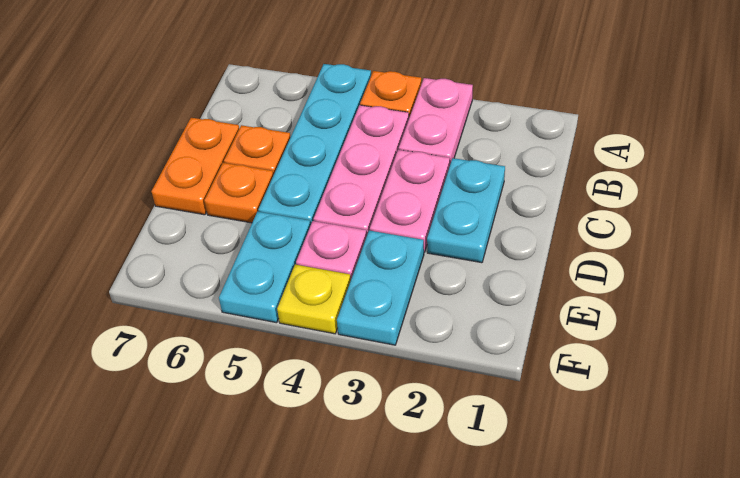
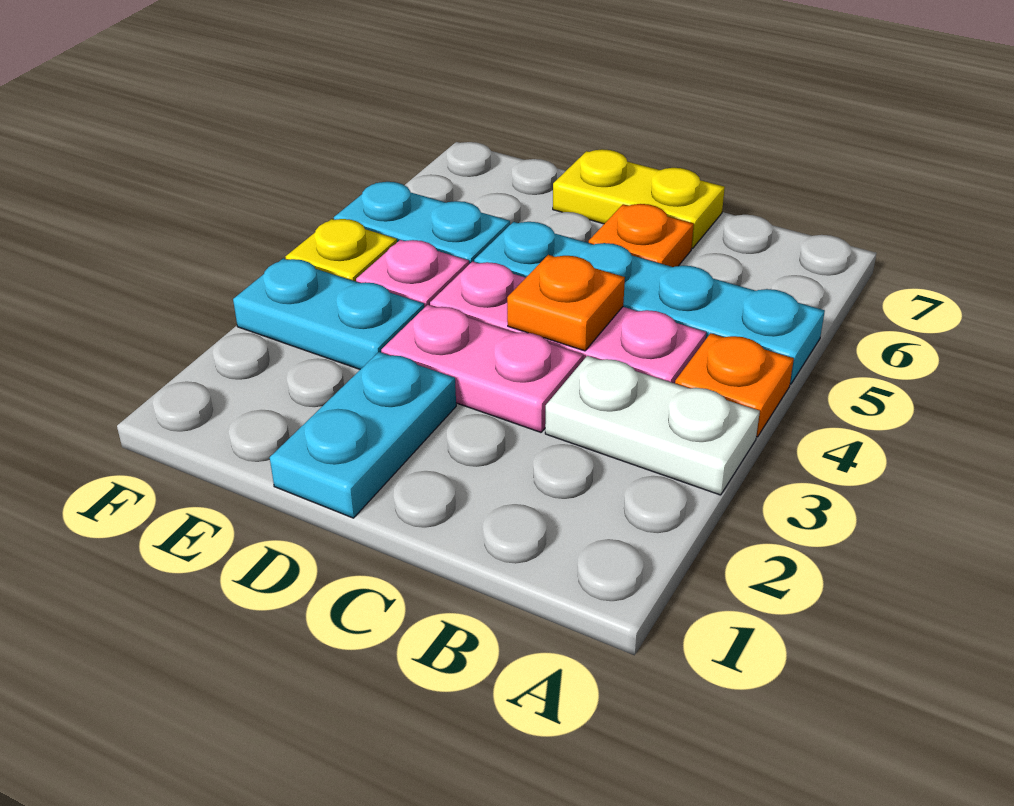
pink plate A3:B3 level 1 -> white plate A3:B3 level 1
cyan plate C2:D2 level 1 -> cyan plate D1:D2 level 1
orange plate C7:D7 level 1 -> yellow plate C7:D7 level 1
orange plate D6 level 1 -> orange plate C4 level 2

